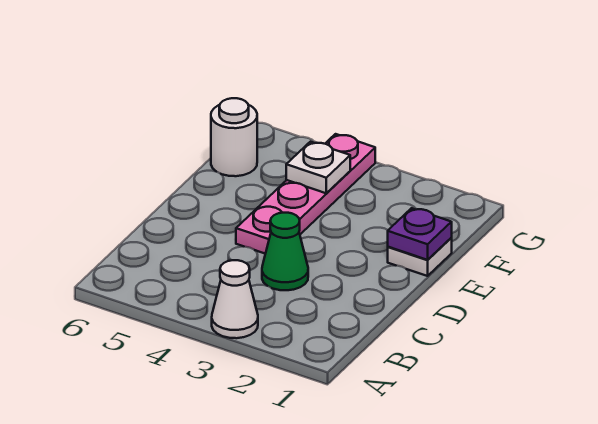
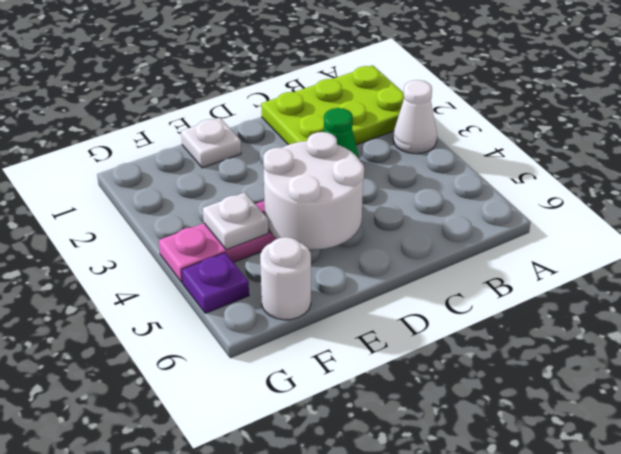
none -> lime plate A1:C2 level 1
none -> white round brick D4:E5 level 2
purple plate E1 level 2 -> purple plate G5 level 1

